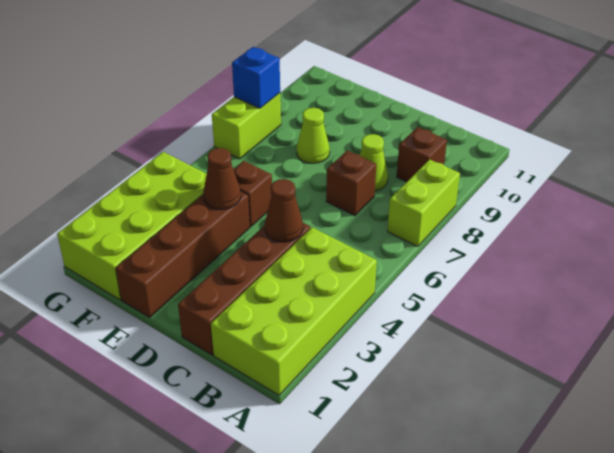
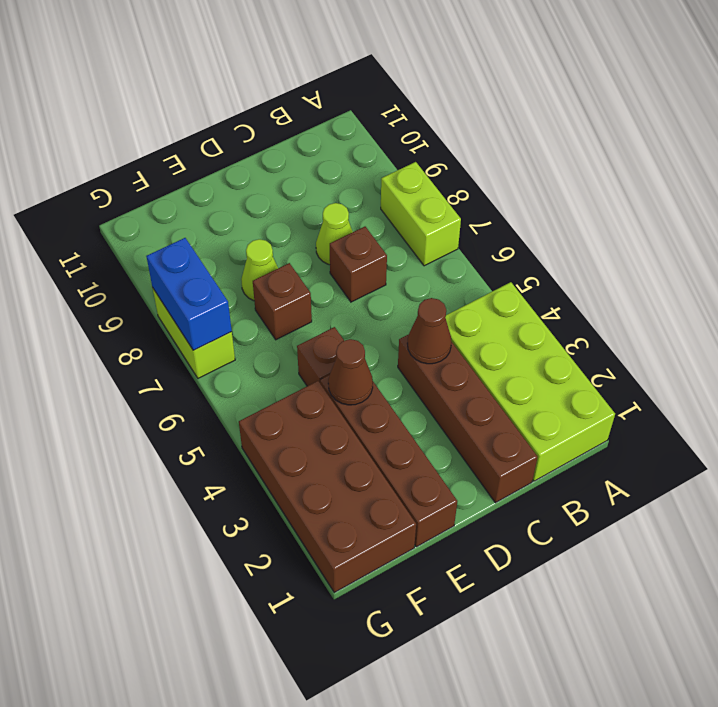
brown brick B9 level 1 -> brown brick E7 level 1
lime brick F1:G4 level 1 -> brown brick F1:G4 level 1
blue brick G8 level 2 -> blue brick G7:G8 level 2

